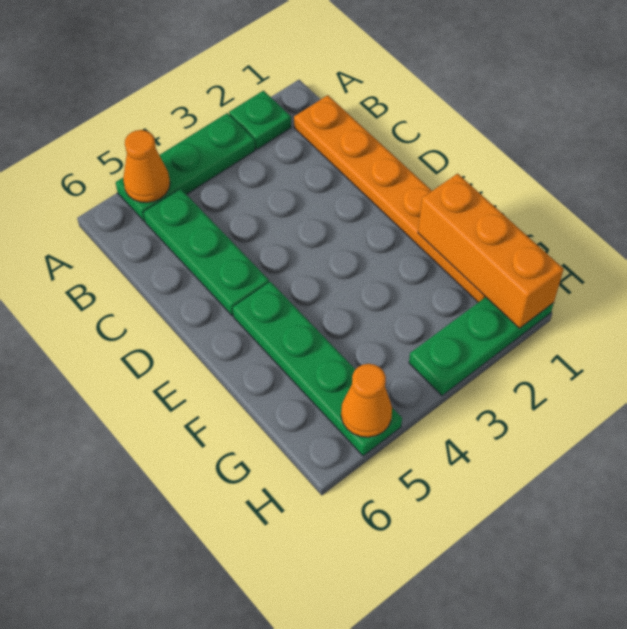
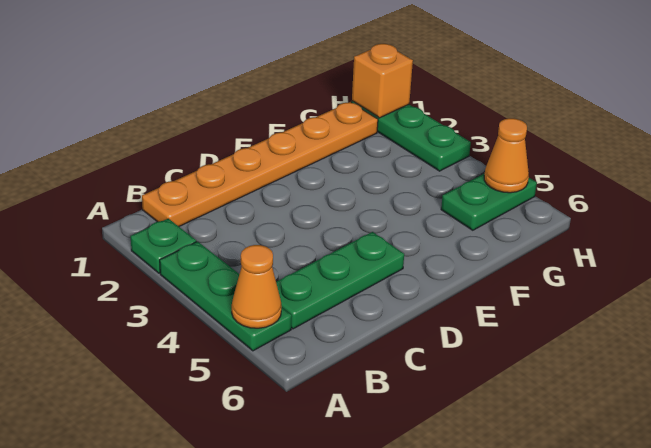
green plate E5:H5 level 1 -> green plate G5:H5 level 1
orange brick F1:H1 level 2 -> orange brick H1 level 2

